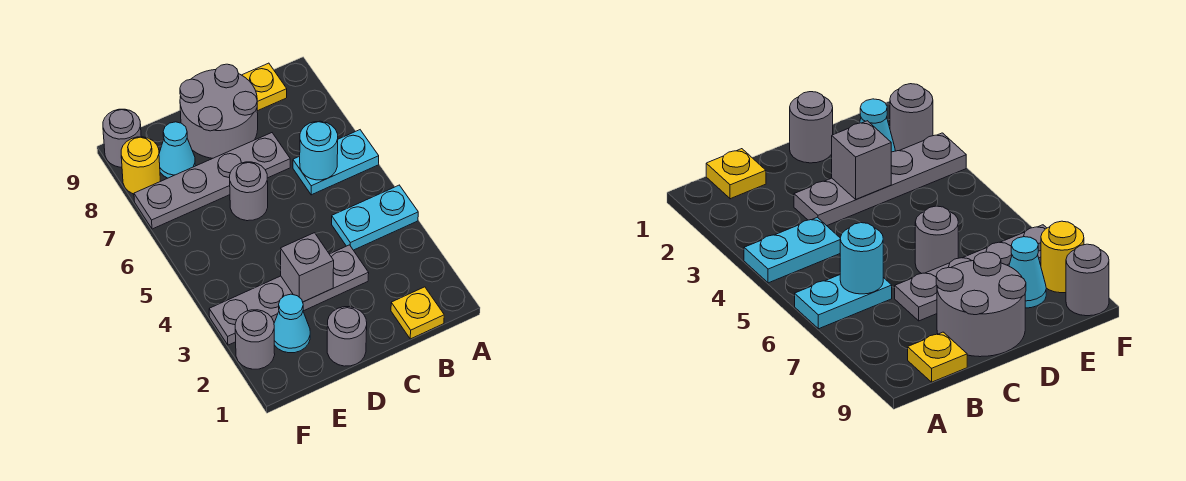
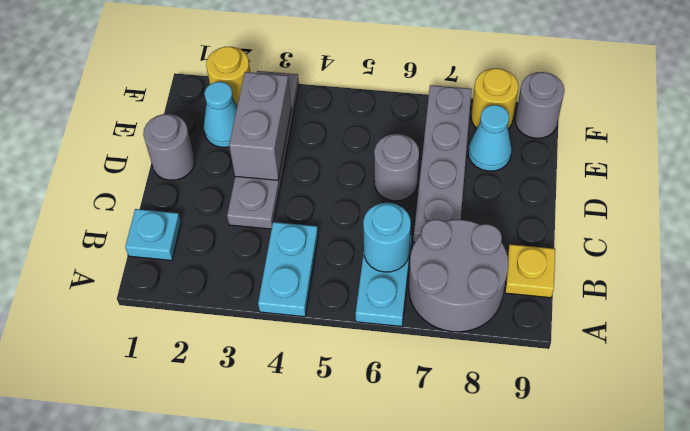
yellow plate B1 level 1 -> cyan plate B1 level 1
grey round brick C8:D9 level 1 -> grey round brick A7:B8 level 1
grey brick D3 level 2 -> grey brick D3:E3 level 2
grey round brick F2 level 1 -> yellow round brick F2 level 1

